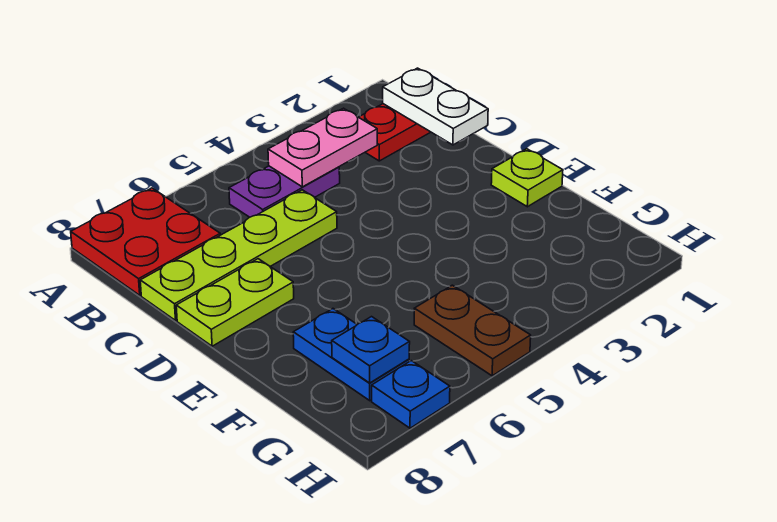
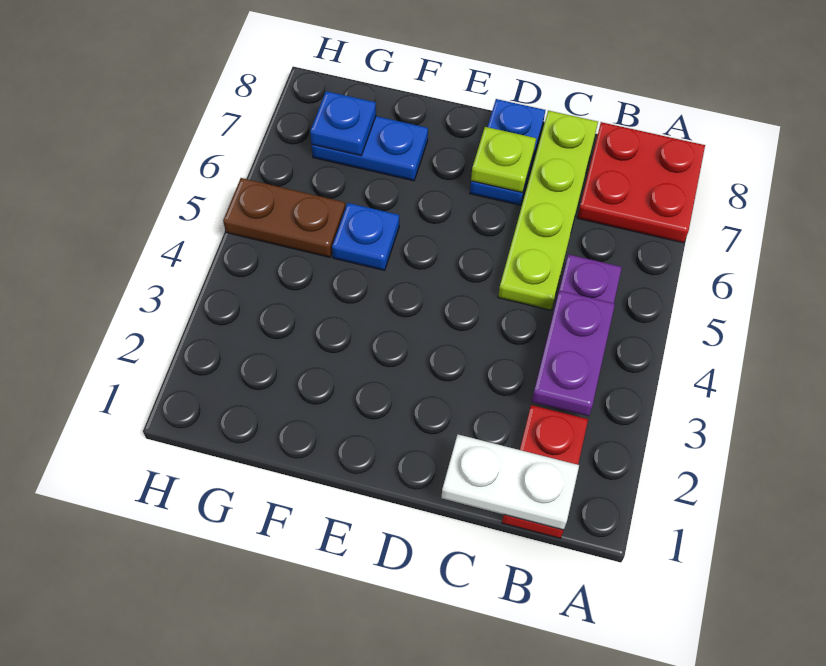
pink plate B3:B4 level 2 -> purple plate B3:B4 level 2
lime plate D7:D8 level 1 -> blue plate D7:D8 level 1
lime plate E1 level 1 -> lime plate D7 level 2
blue plate H7 level 1 -> blue plate F5 level 1

